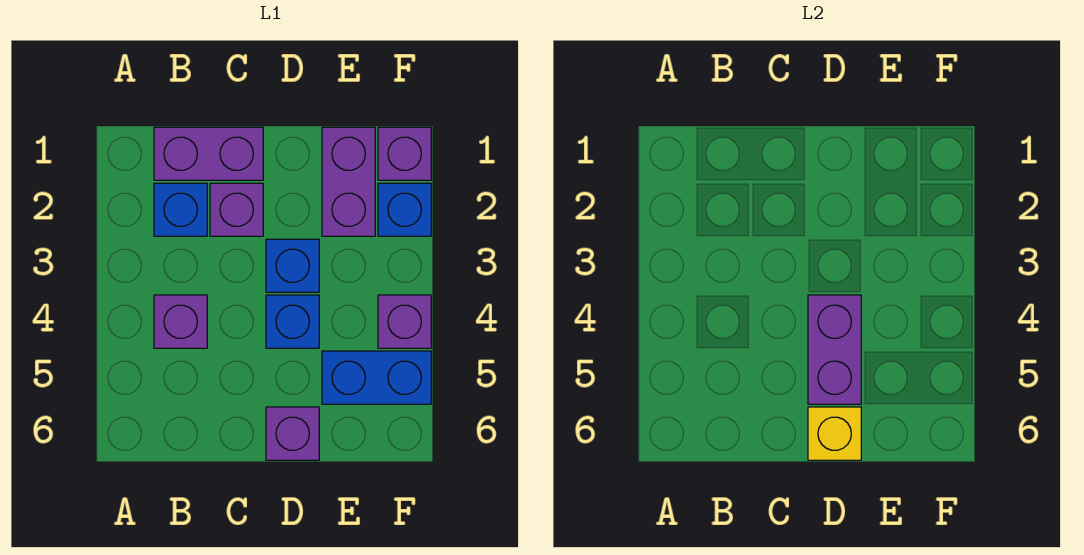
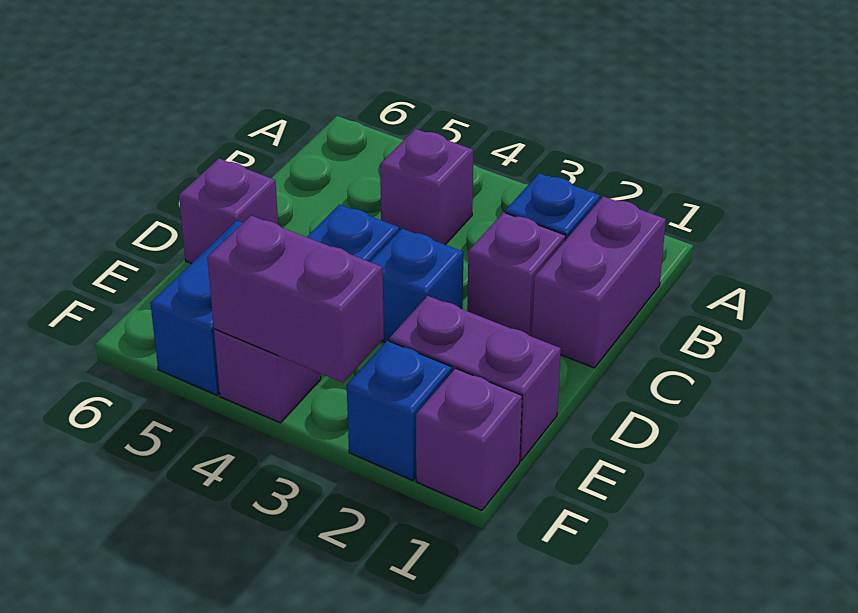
purple brick D4:D5 level 2 -> purple brick F3:F4 level 2
yellow brick D6 level 2 -> none

